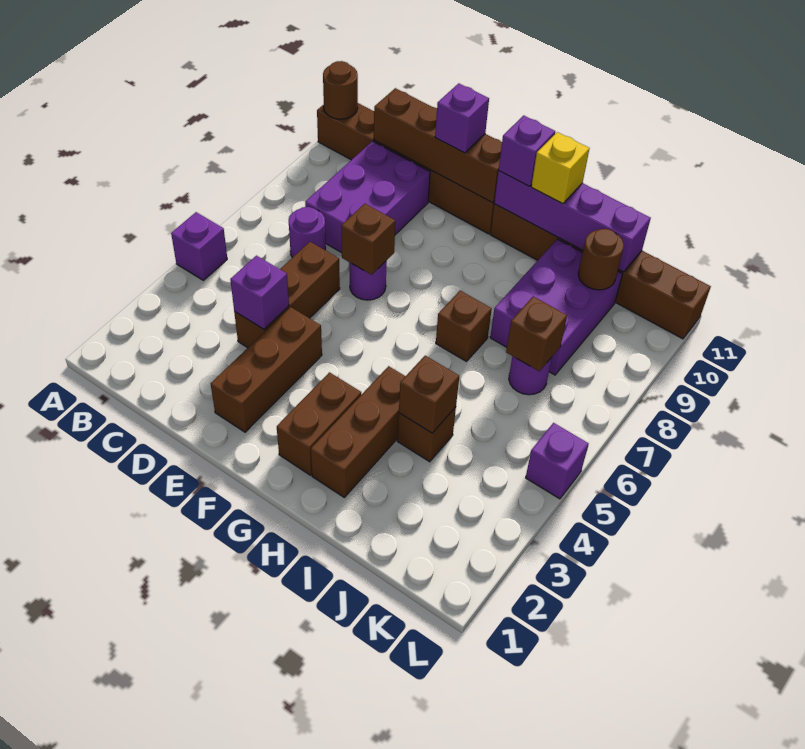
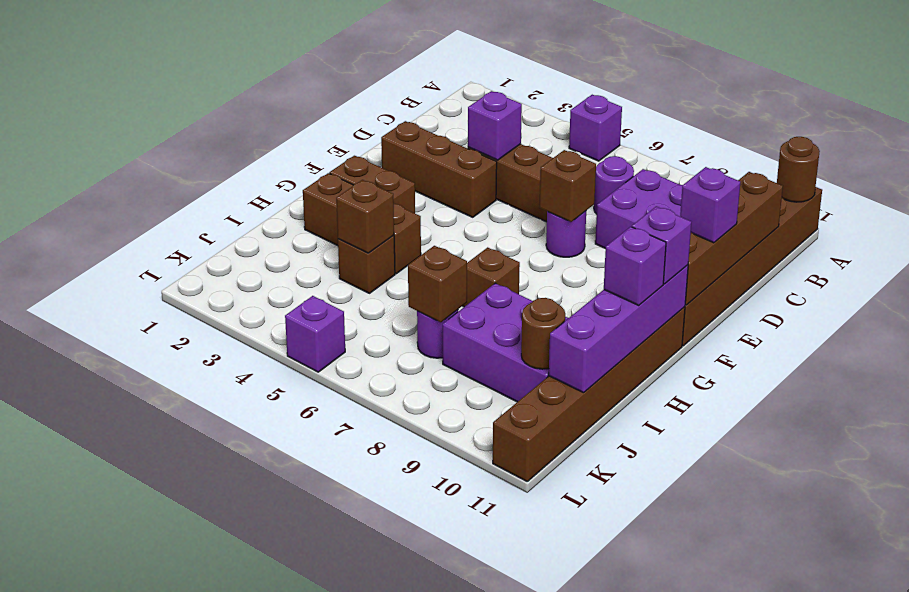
yellow brick H11 level 3 -> purple brick H11 level 3

